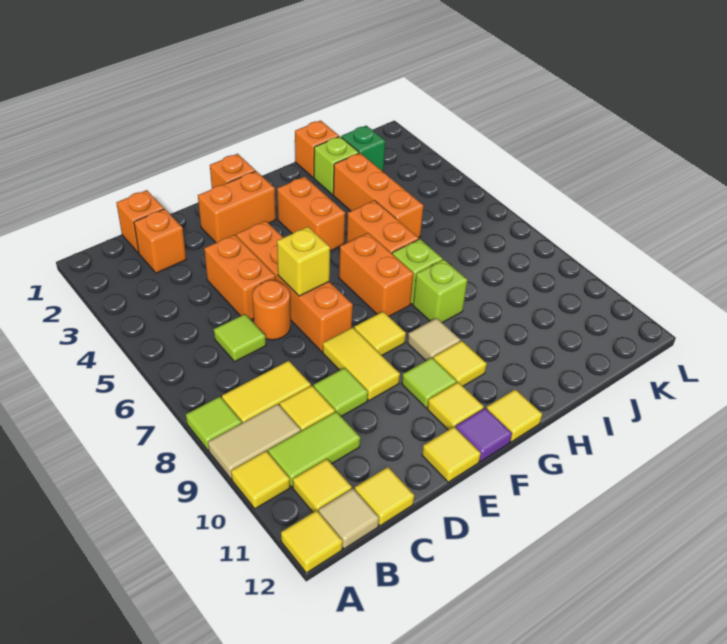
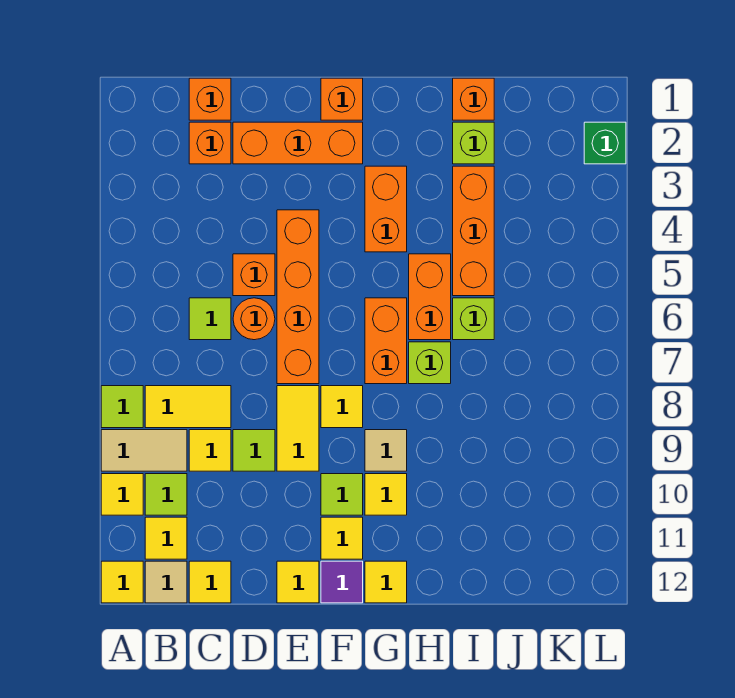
lime tile B10:C10 level 1 -> lime tile B10 level 1
orange brick D4:D5 level 1 -> orange brick D5 level 1
orange brick E2:F2 level 1 -> orange brick D2:F2 level 1
yellow brick E6 level 2 -> none
lime brick H8 level 1 -> lime brick I6 level 1
green brick J2 level 1 -> green brick L2 level 1

